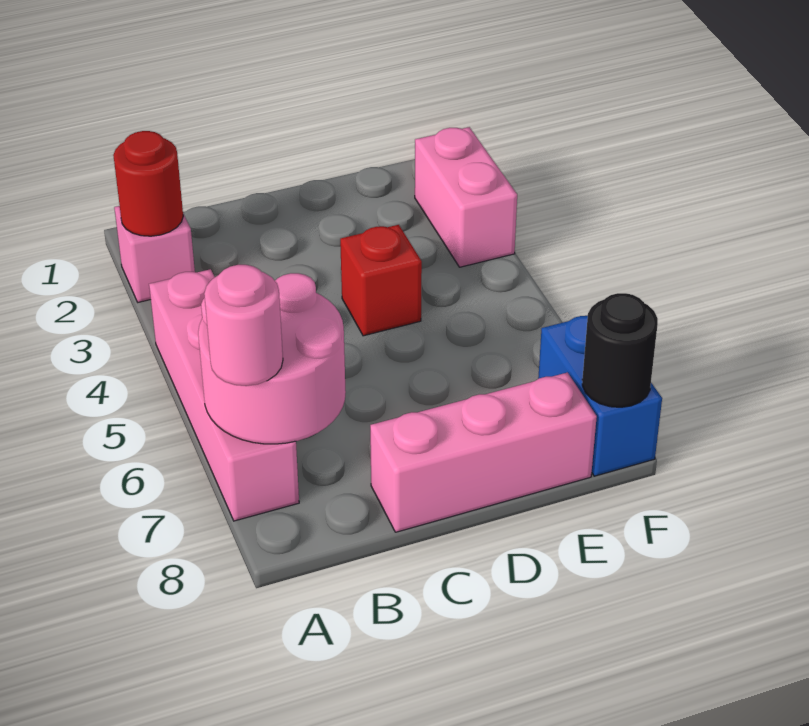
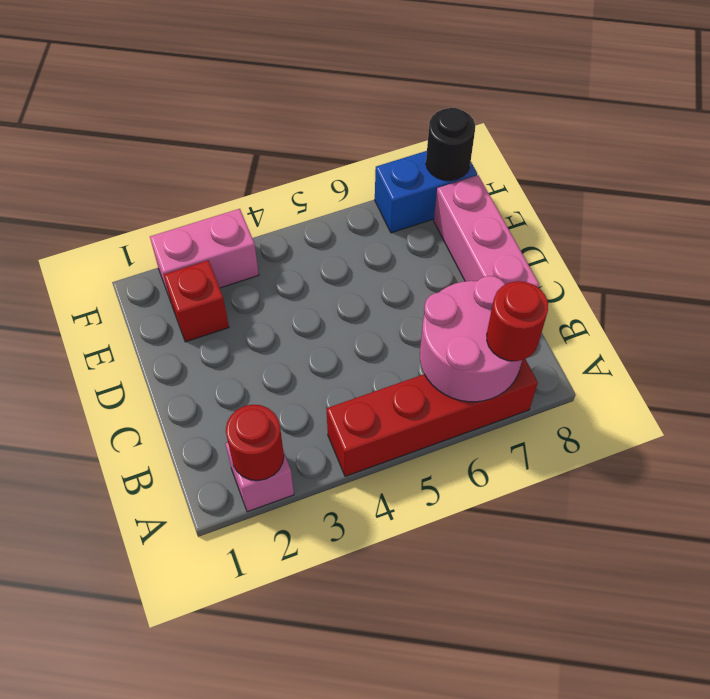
pink brick A4:A7 level 1 -> red brick A4:A7 level 1
pink round brick A7 level 3 -> red round brick A7 level 3
red brick D4 level 1 -> red brick E2 level 1

